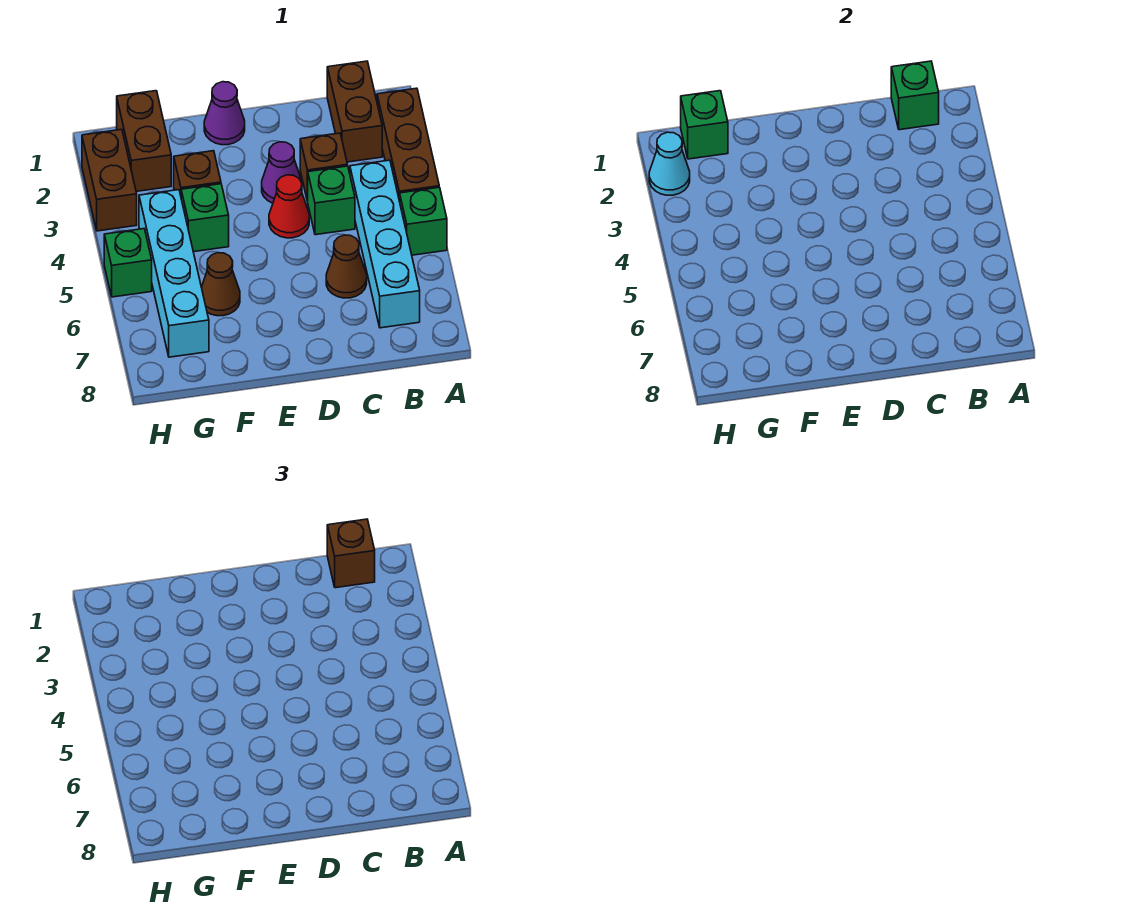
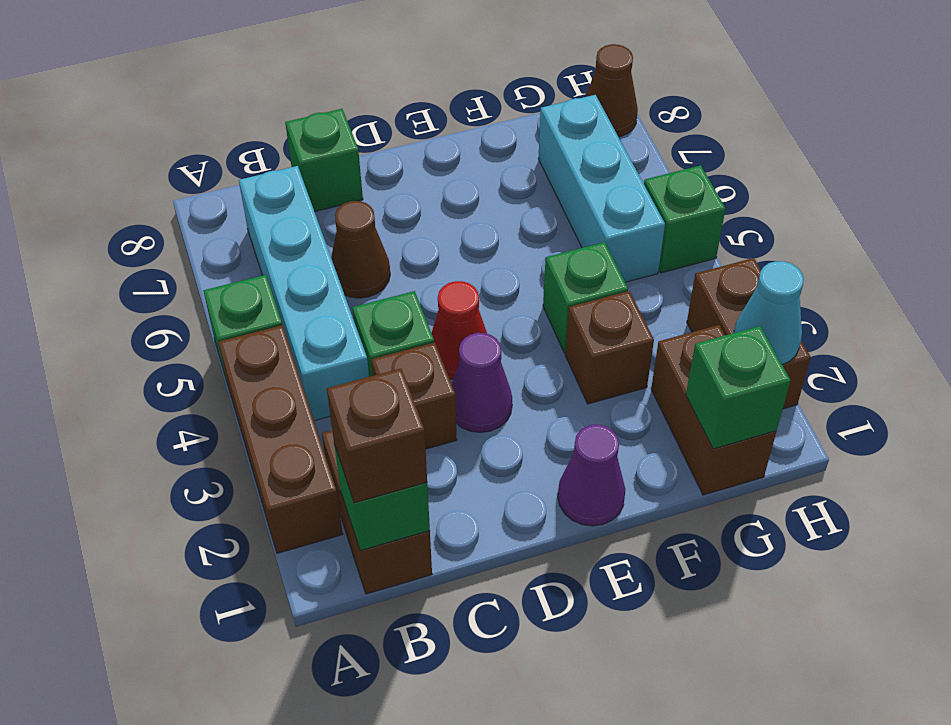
none -> green brick C8 level 1
brown cone F6 level 1 -> brown cone H8 level 1
cyan brick G4:G7 level 1 -> cyan brick G5:G7 level 1

